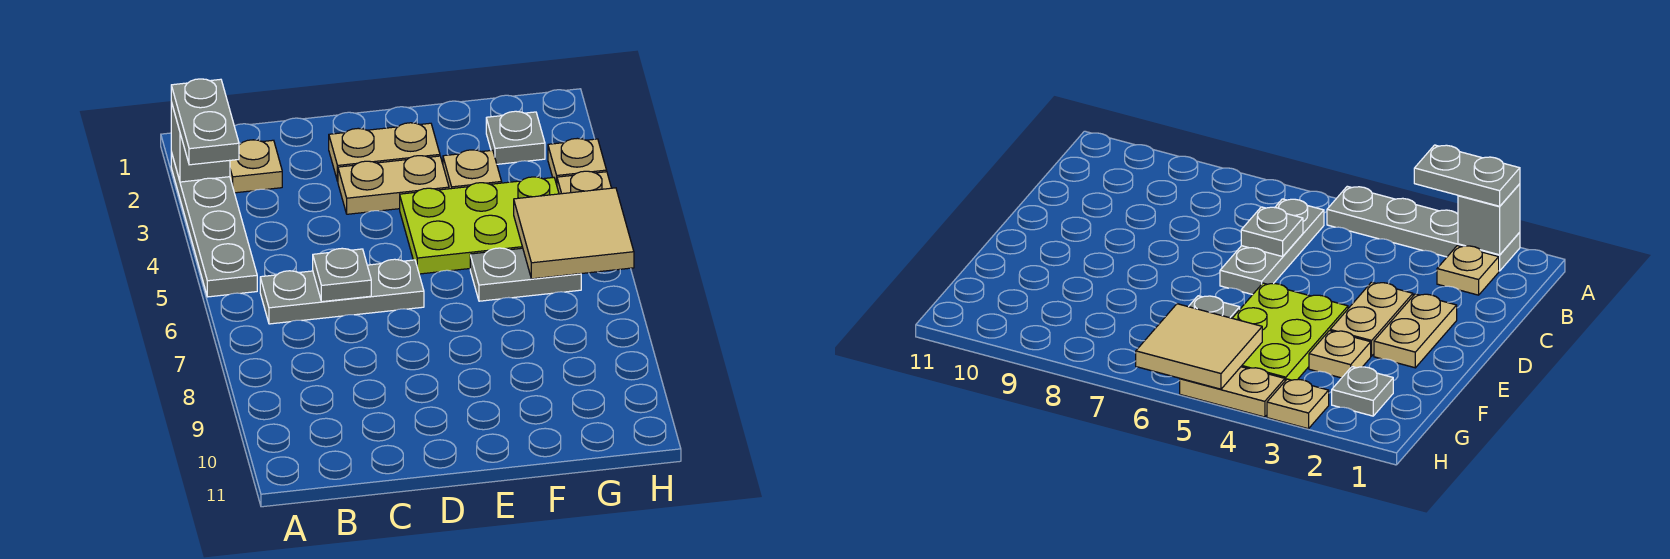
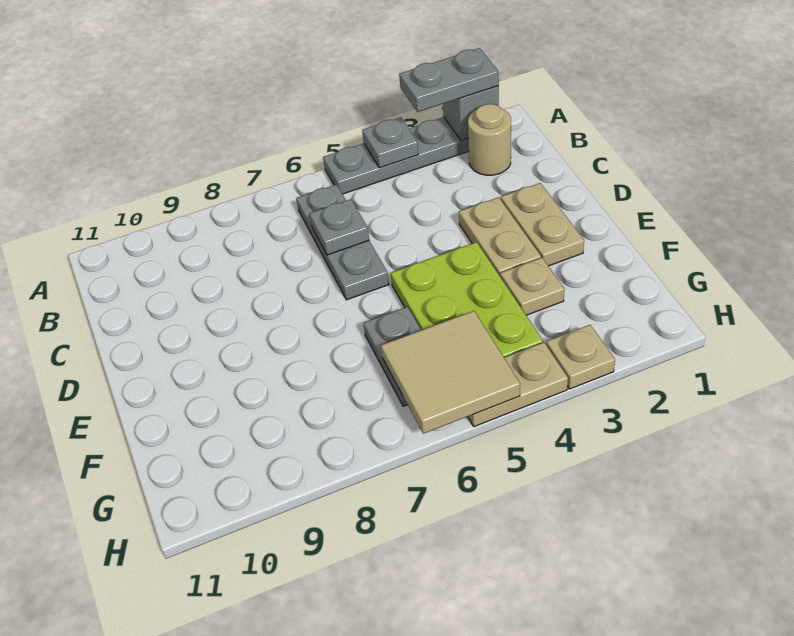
tan plate B2 level 1 -> tan round brick B2 level 1
grey plate G2 level 1 -> grey plate A4 level 2

